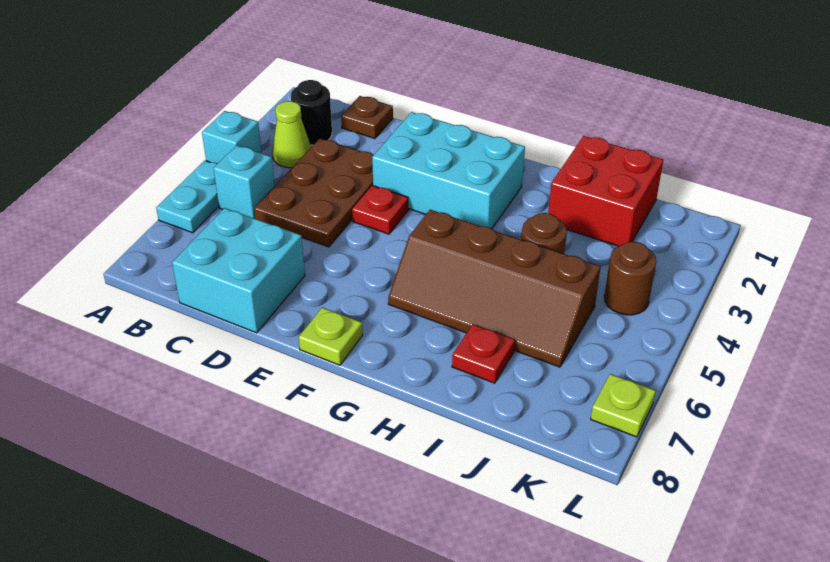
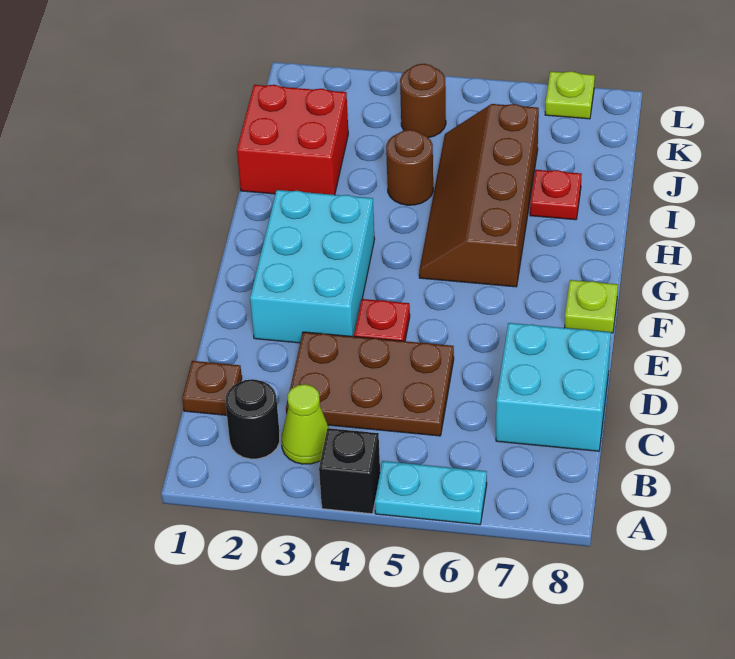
cyan brick A4 level 1 -> black brick A4 level 1
cyan brick B5 level 1 -> none
brown slope G5:J6 level 1 top 5 -> brown slope G5:J6 level 1 top 6

